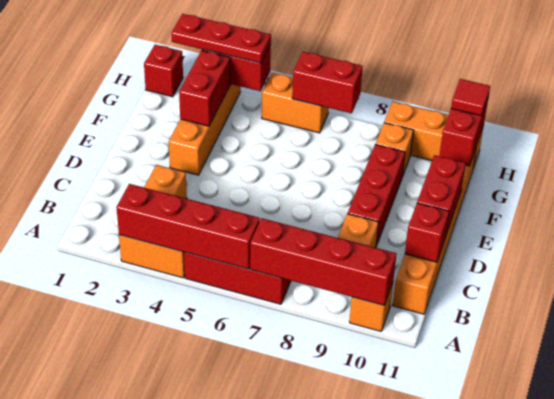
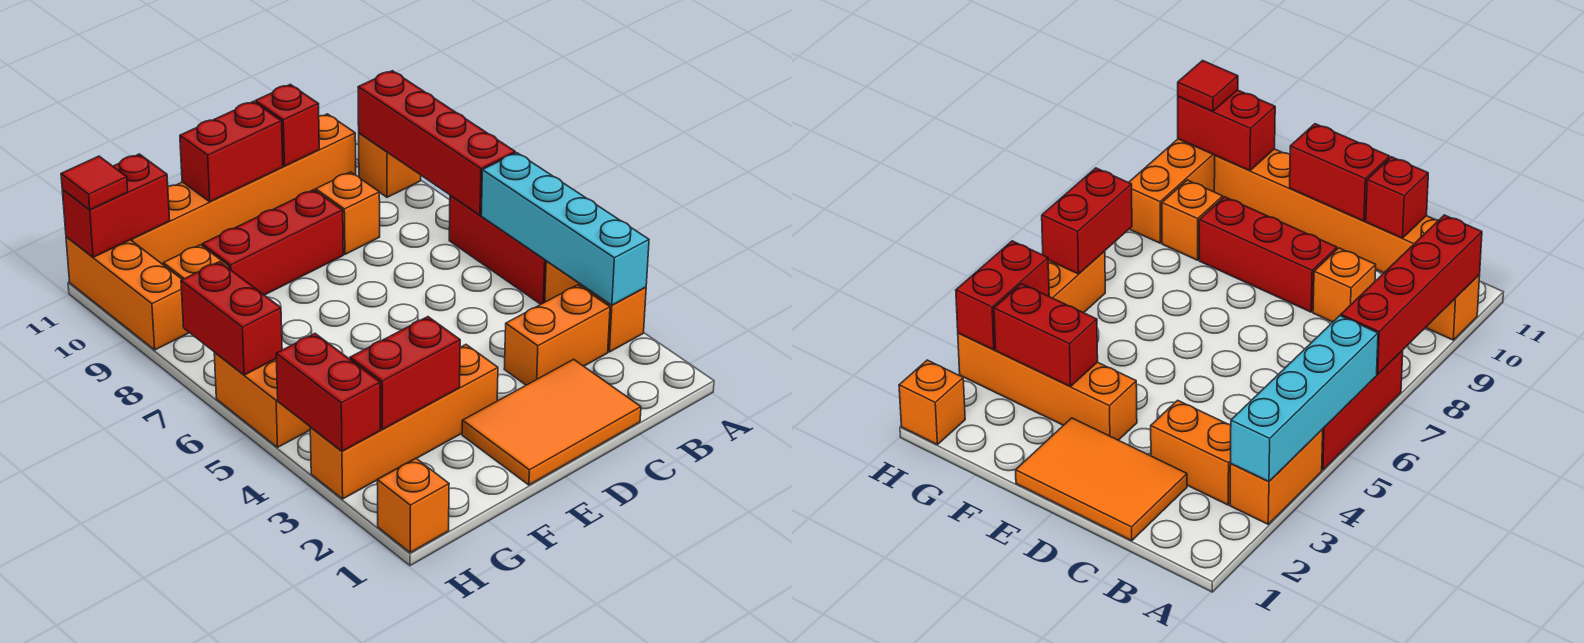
red brick A3:A6 level 2 -> cyan brick A3:A6 level 2
none -> orange tile C1:E2 level 1
red brick H1 level 1 -> orange brick H1 level 1
red plate H2:H4 level 3 -> none

